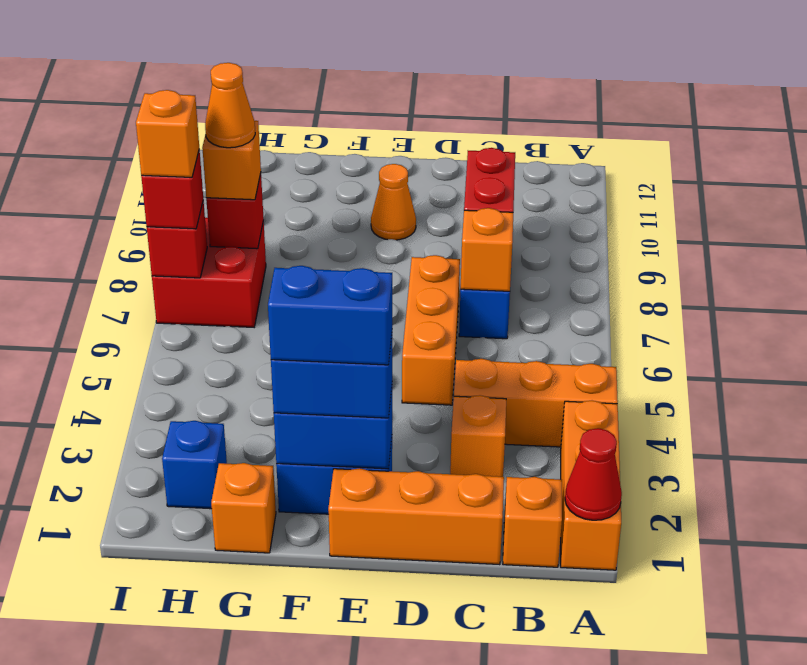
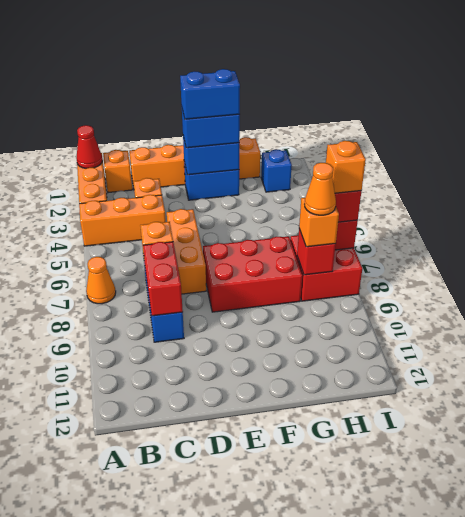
none -> red brick E7:G8 level 1
orange cone E10 level 1 -> orange cone A7 level 1

